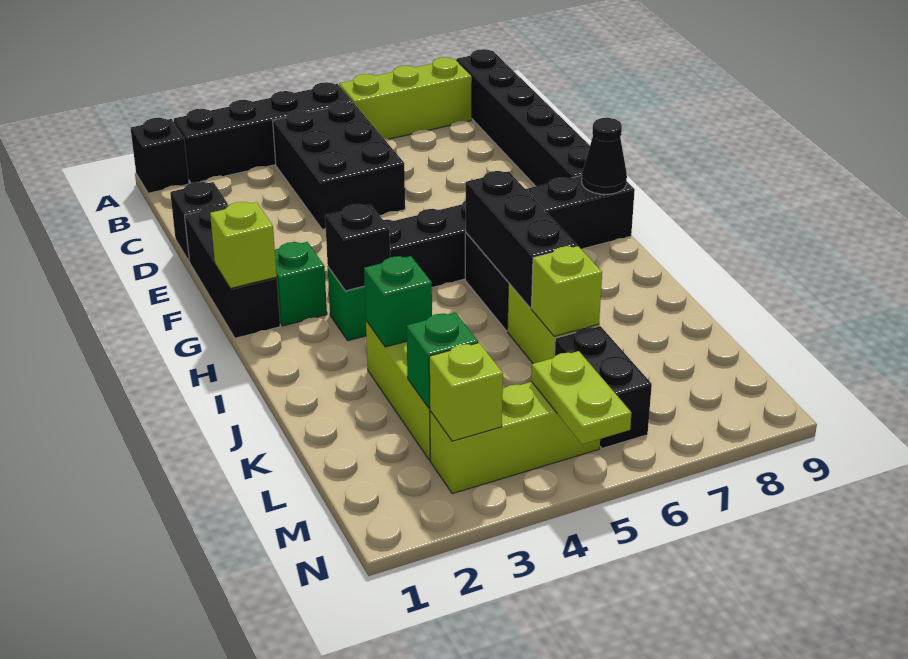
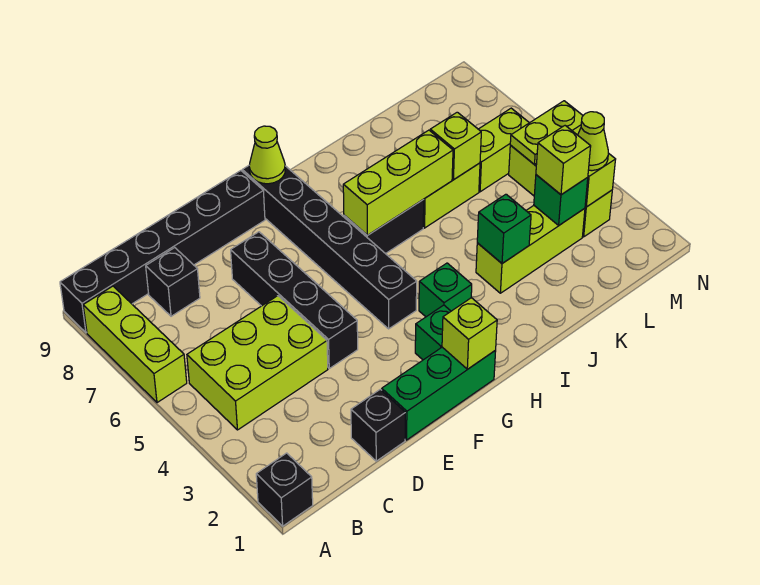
black brick A2:A5 level 1 -> black brick E4:E7 level 1
black brick B4:D5 level 1 -> lime brick B4:D5 level 1
black brick E1:G1 level 1 -> green brick E1:G1 level 1
black cone G9 level 2 -> lime cone G9 level 2
black brick H3 level 2 -> black brick C8 level 1
black brick H6:J6 level 2 -> lime brick H6:J6 level 2
none -> lime brick L3 level 3
black brick L6:M6 level 1 -> lime brick L6:M6 level 1
none -> lime cone M3 level 3

